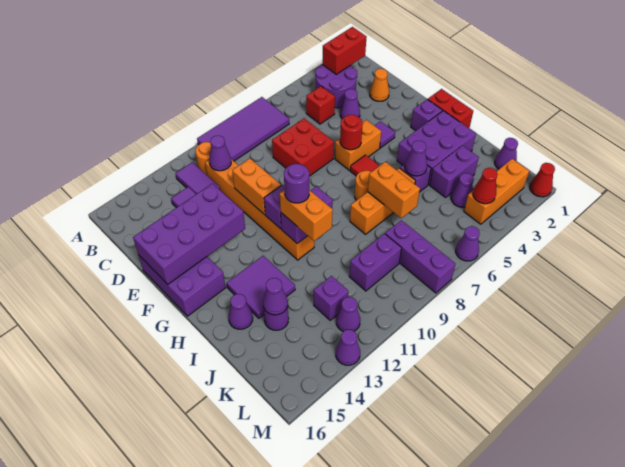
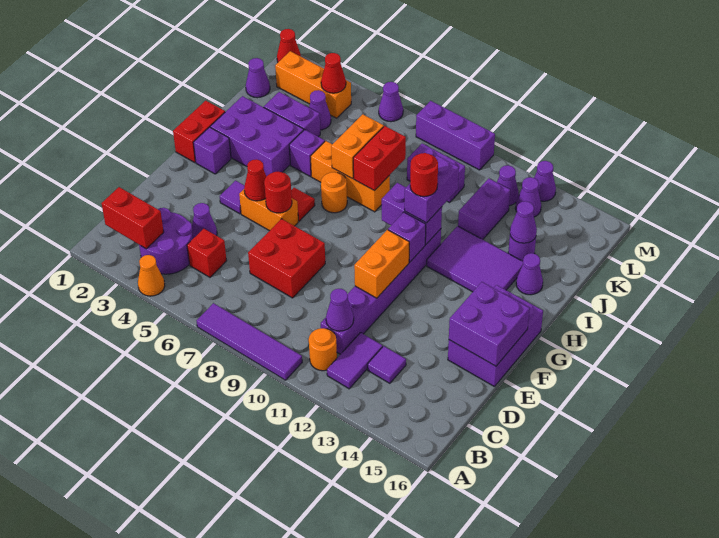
purple tile A7:B10 level 1 -> purple tile A7:A10 level 1
orange brick C11:H11 level 1 -> purple brick C11:H11 level 1
orange cone D2 level 1 -> orange cone A4 level 1
purple brick E13:F16 level 2 -> purple brick E15:F16 level 2
none -> red cone F5 level 2
orange brick H11:I11 level 3 -> purple brick H11:I11 level 3
purple round brick H11 level 4 -> red round brick H11 level 4
purple tile H13:I14 level 1 -> purple tile H12:I14 level 1
purple cone I5 level 2 -> purple cone L13 level 1
none -> red brick I8:J8 level 2
purple brick K8:M8 level 1 -> purple brick M8:M10 level 1
purple brick K12 level 1 -> purple brick J12:K12 level 1

